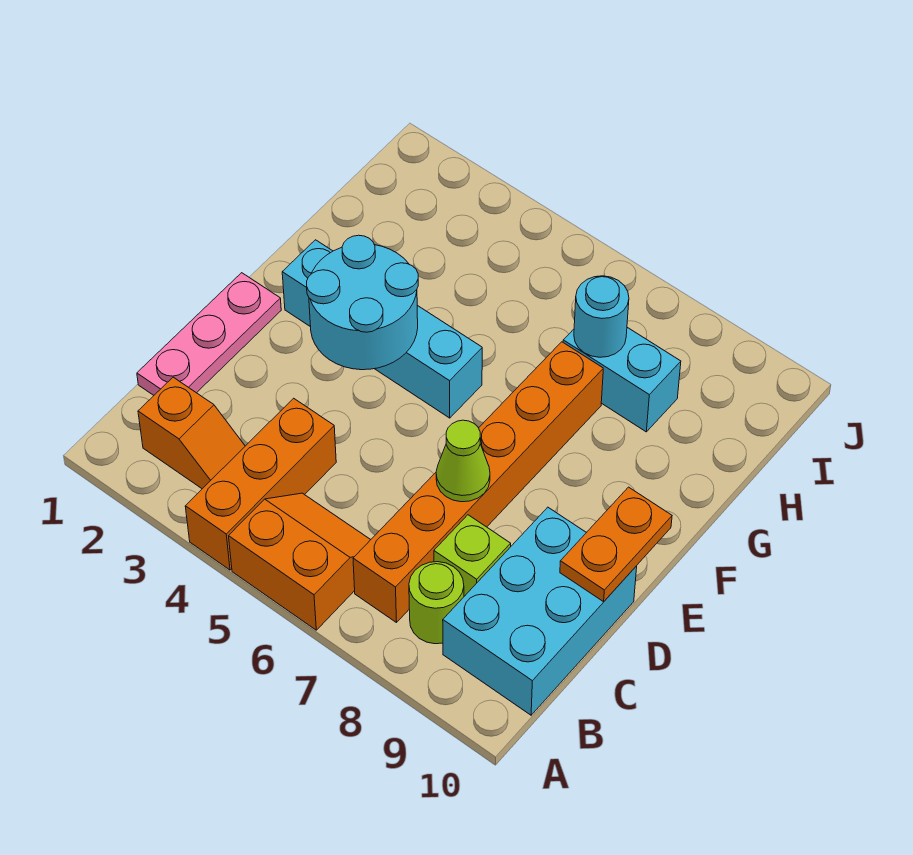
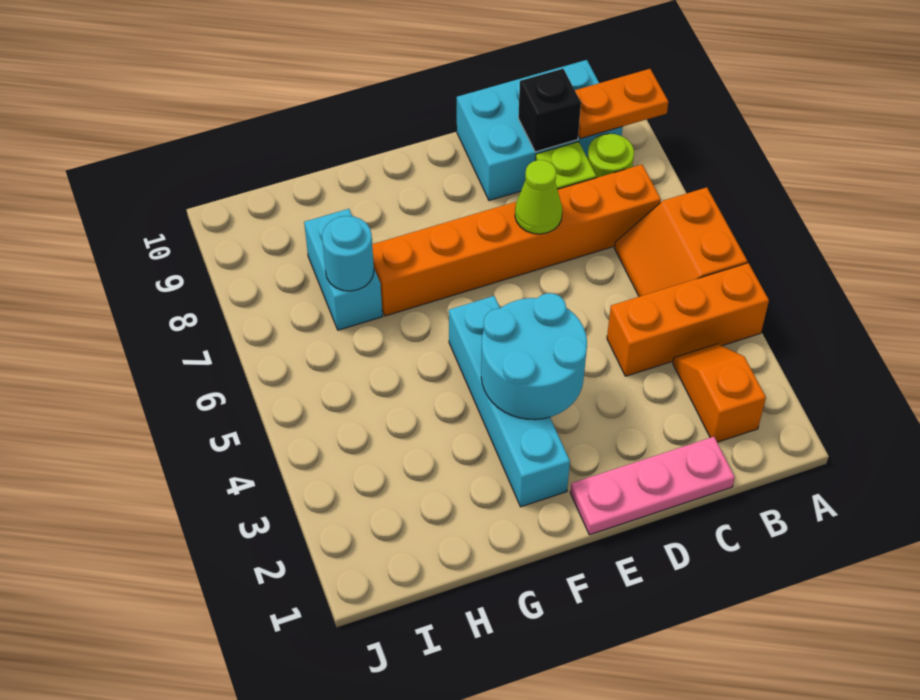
none -> black brick C9 level 2
orange plate D10:E10 level 2 -> orange plate A9:B9 level 2

